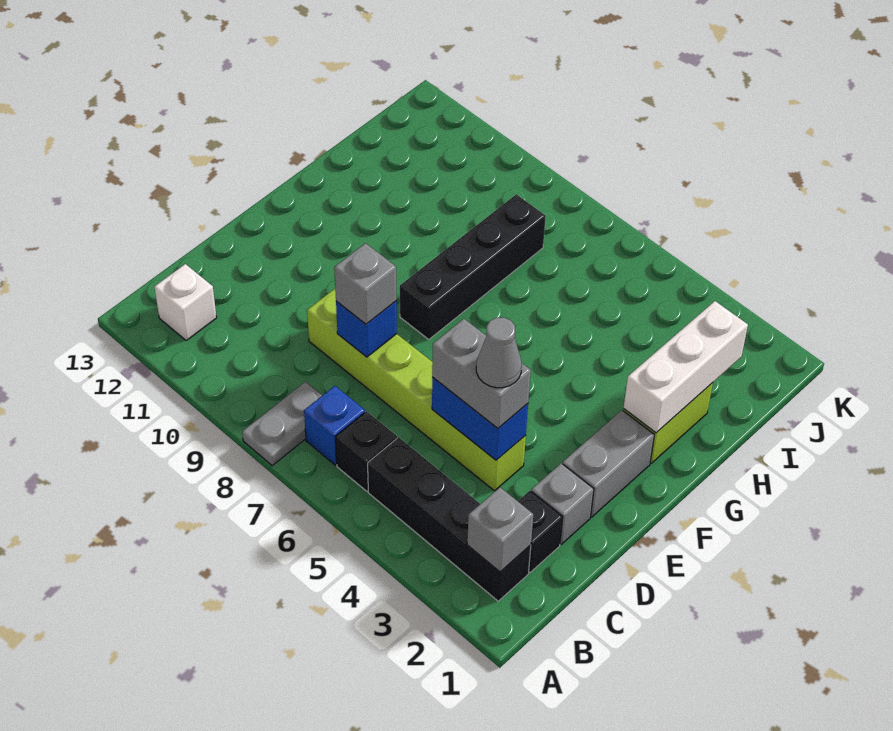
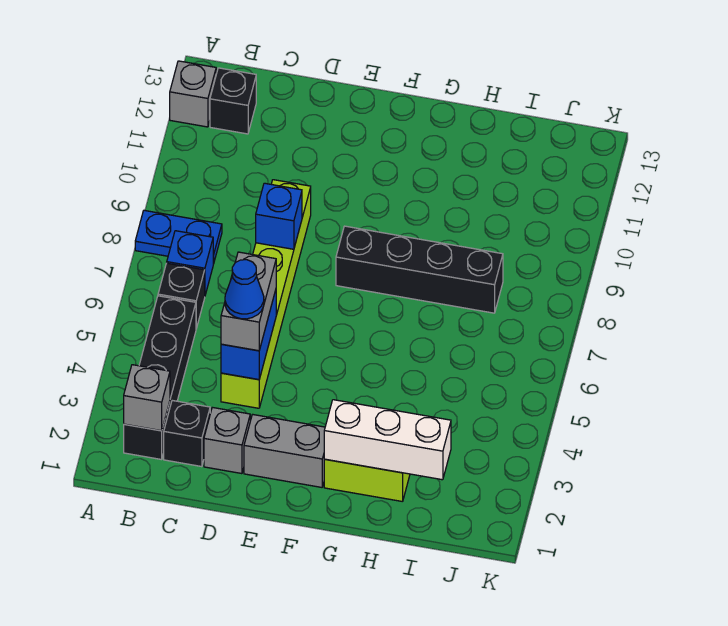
grey plate A8:B8 level 1 -> blue plate A8:B8 level 1
white brick B12 level 1 -> black brick B12 level 1
grey cone D4 level 4 -> blue cone D4 level 4
grey brick D8 level 3 -> grey brick A12 level 1

